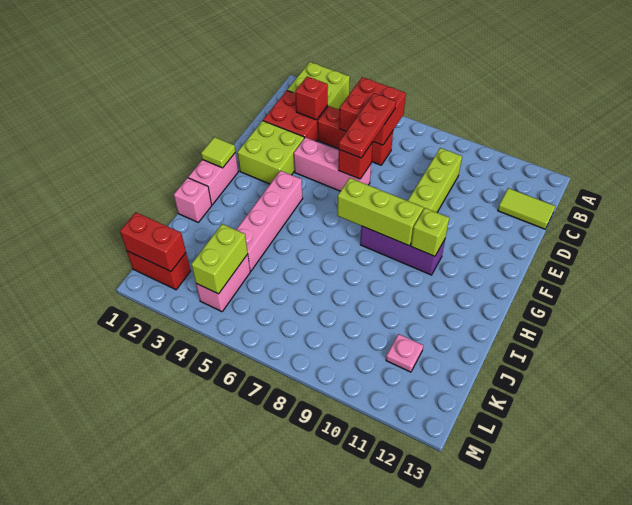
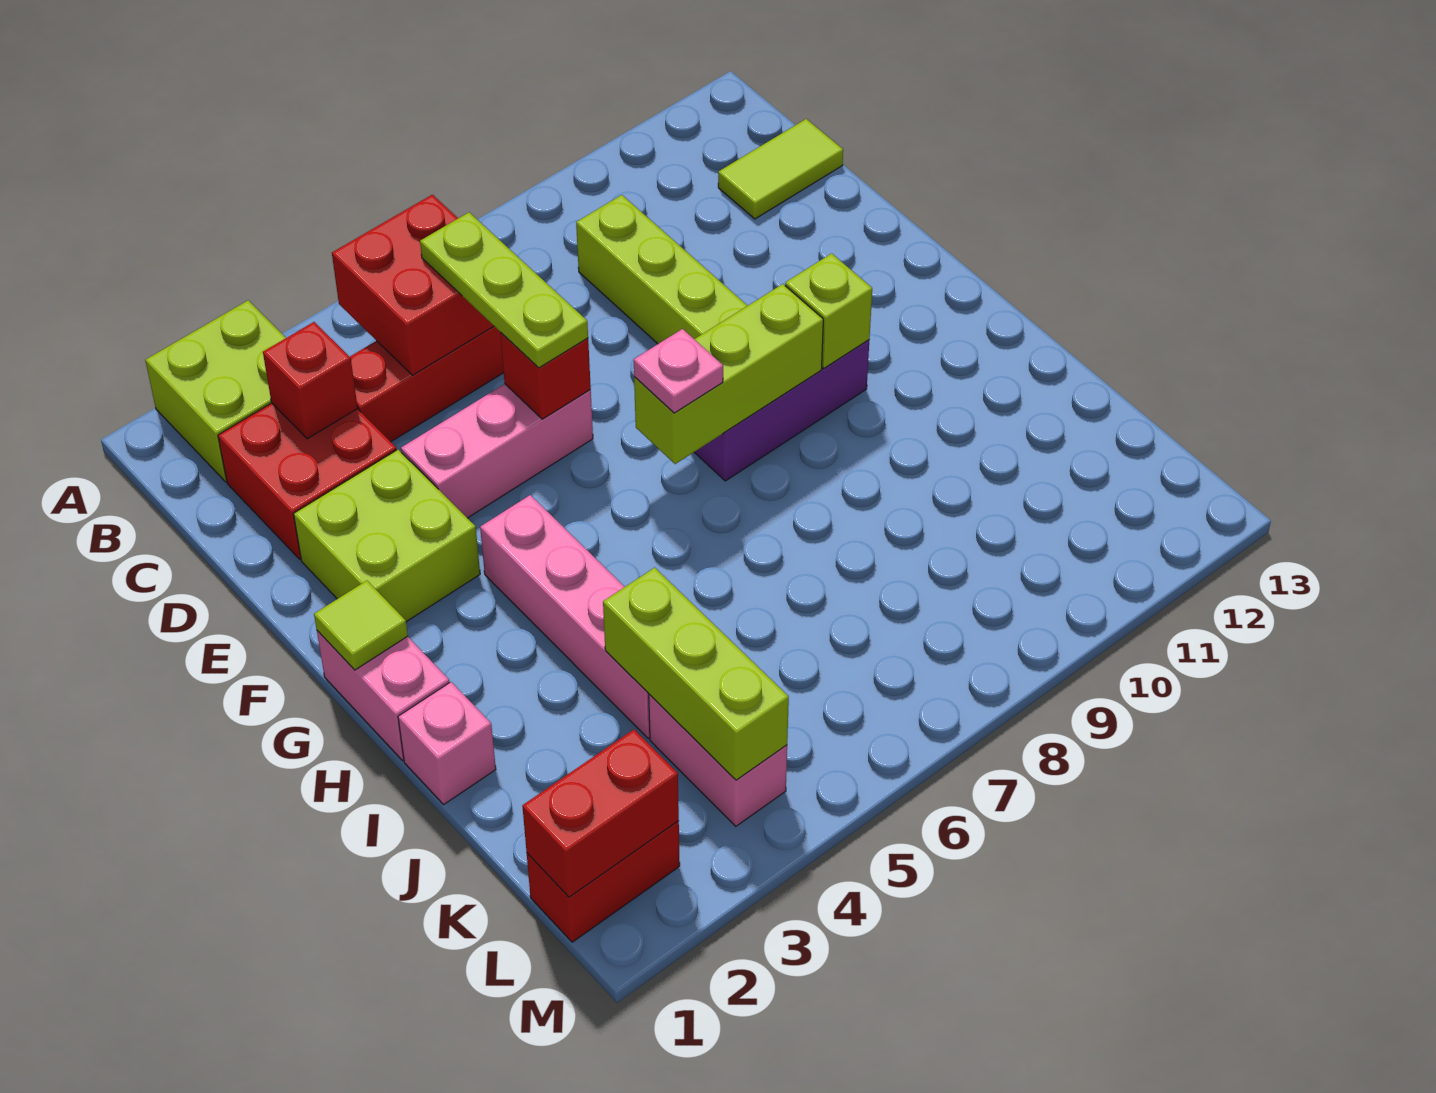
red plate C6:E6 level 3 -> lime plate C6:E6 level 3
lime brick K4:L4 level 2 -> lime brick J4:L4 level 2
pink plate K11 level 1 -> pink plate G7 level 3

